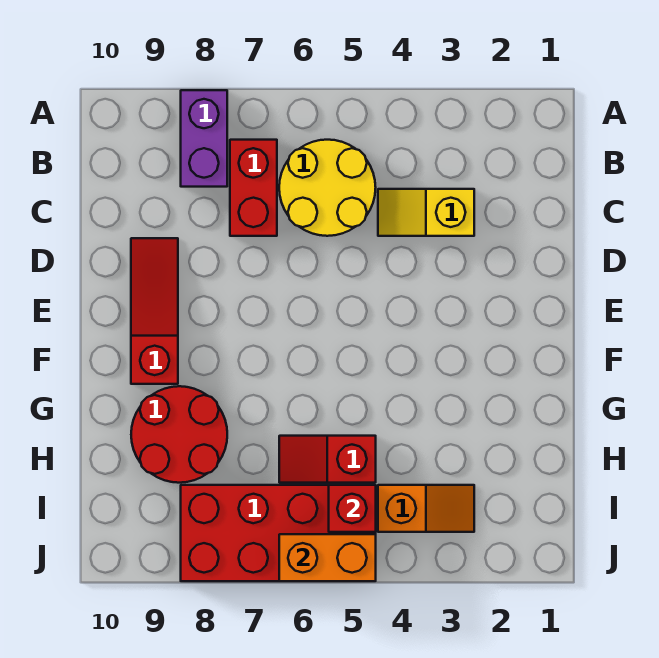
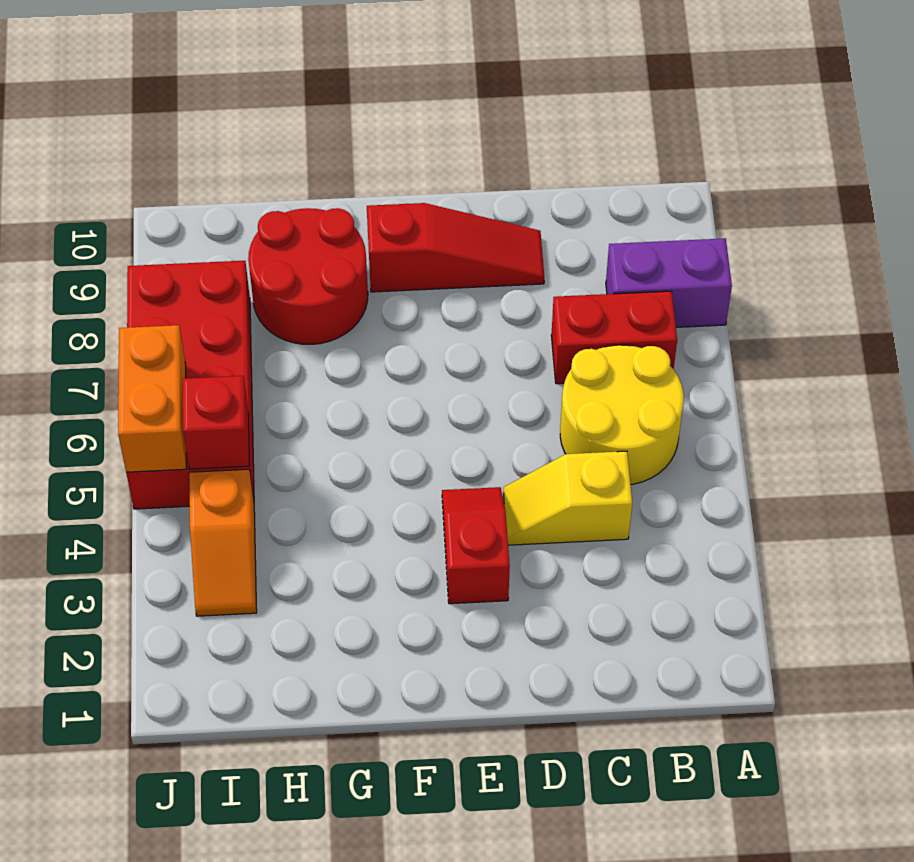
yellow slope C3:C4 level 1 top 3 -> yellow slope C4:D4 level 1 top C
red slope H5:H6 level 1 top 5 -> red slope E3:E4 level 1 top 3

